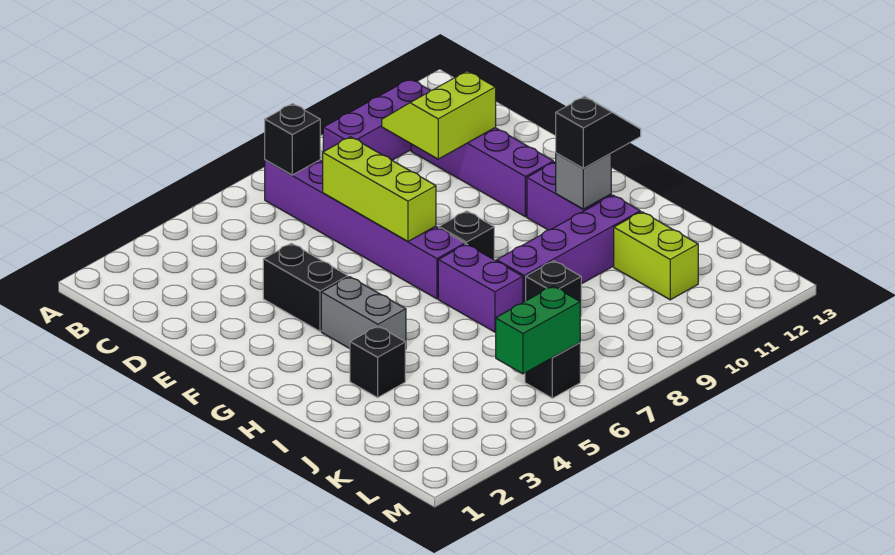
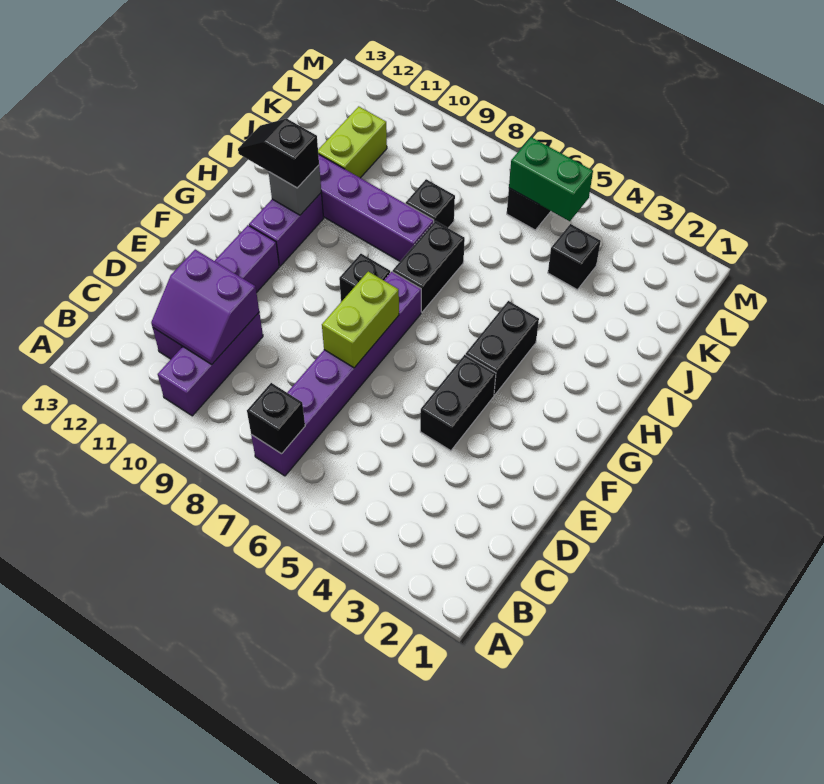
purple brick B9:B11 level 1 -> purple brick B10:D10 level 1
lime slope C10:D11 level 2 top D -> purple slope C10:D11 level 2 top D
lime brick D7:F7 level 2 -> lime brick E7:F7 level 2
grey brick G4:H4 level 1 -> black brick G4:H4 level 1
purple brick H7:I7 level 1 -> black brick H7:I7 level 1
black brick I3 level 1 -> black brick K4 level 1

